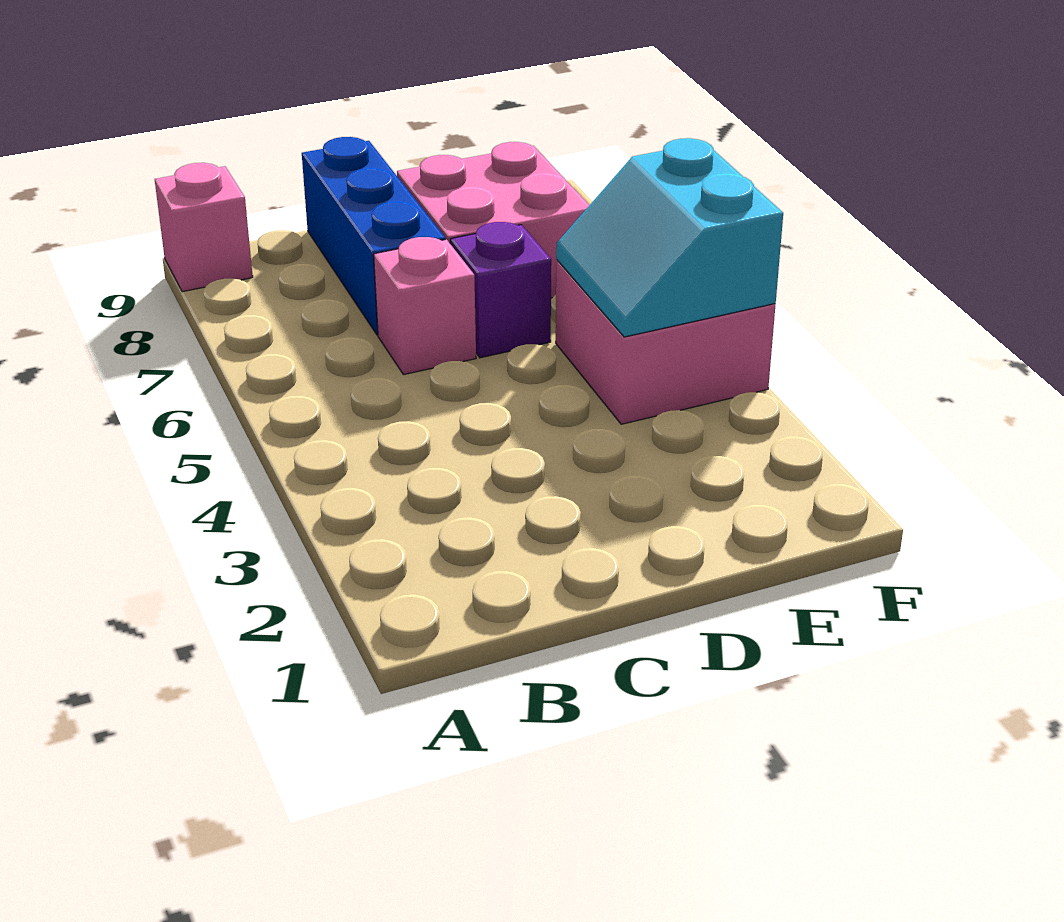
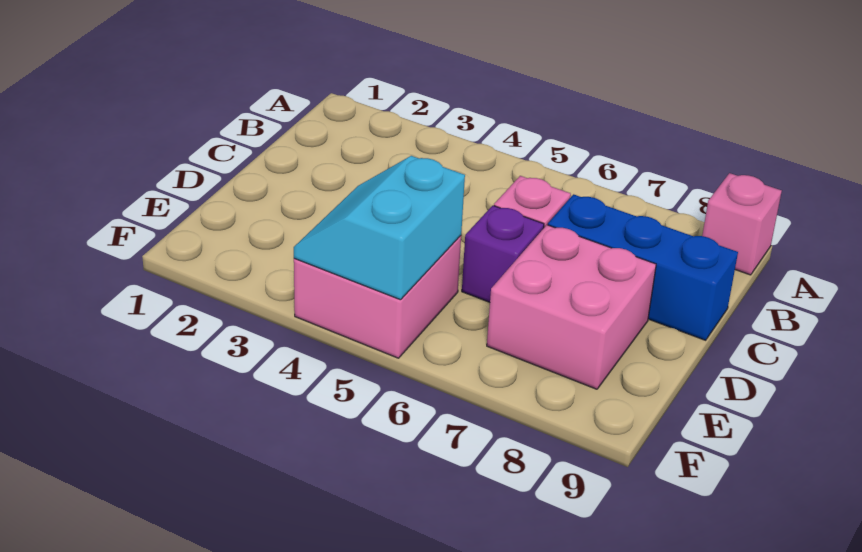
cyan slope E4:F5 level 2 top F -> cyan slope E4:F5 level 2 top 5

